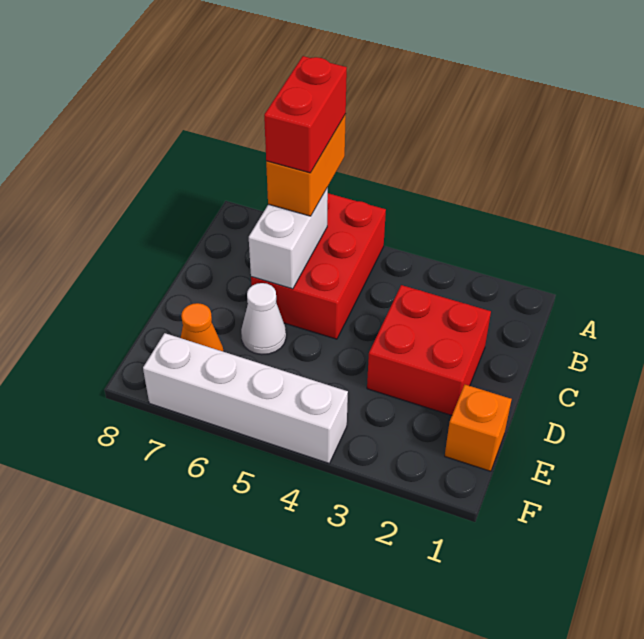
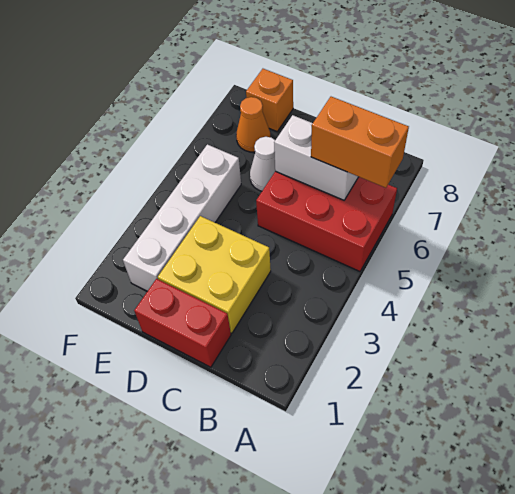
red brick A6:B6 level 4 -> red brick C1:D1 level 1
red brick C2:D3 level 1 -> yellow brick C2:D3 level 1
orange brick E1 level 1 -> orange brick E8 level 1
white brick F4:F7 level 1 -> white brick E2:E5 level 1

